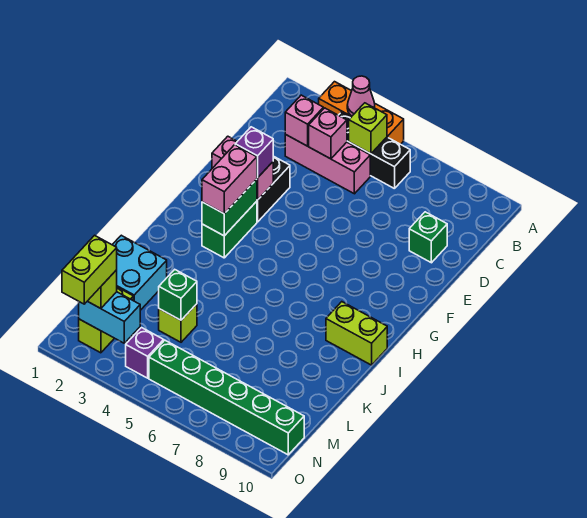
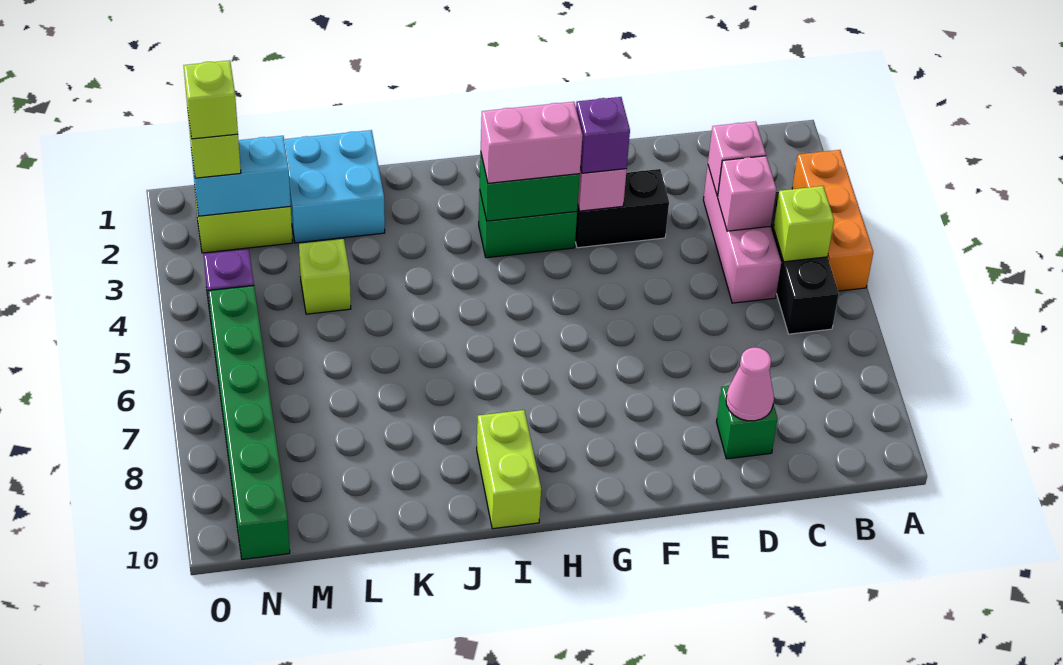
pink cone A4 level 2 -> pink cone D9 level 2
green brick L4 level 2 -> none
cyan brick N2:N3 level 2 -> cyan brick M2:N2 level 2
lime brick N2:O2 level 4 -> lime brick N2 level 4

